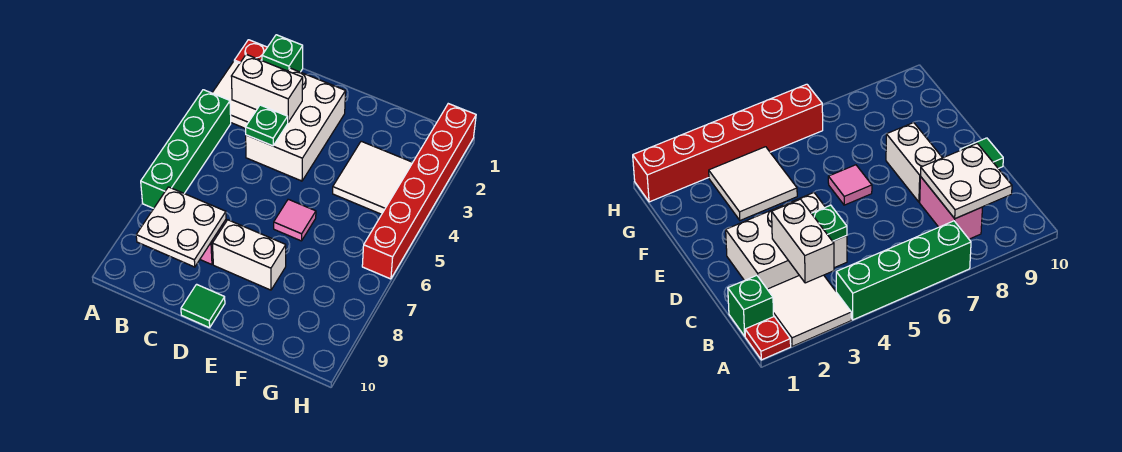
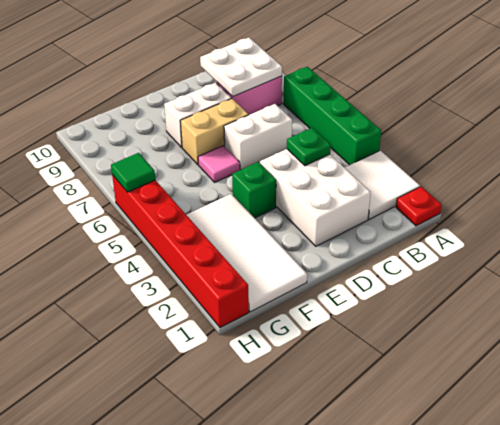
green brick B1 level 1 -> green brick E4 level 1
white brick B3:C3 level 2 -> white brick C6:D6 level 1
none -> tan brick D7:E7 level 1
green tile D10 level 1 -> green tile H6 level 2
white tile F3:G4 level 1 -> white tile F1:G4 level 1

